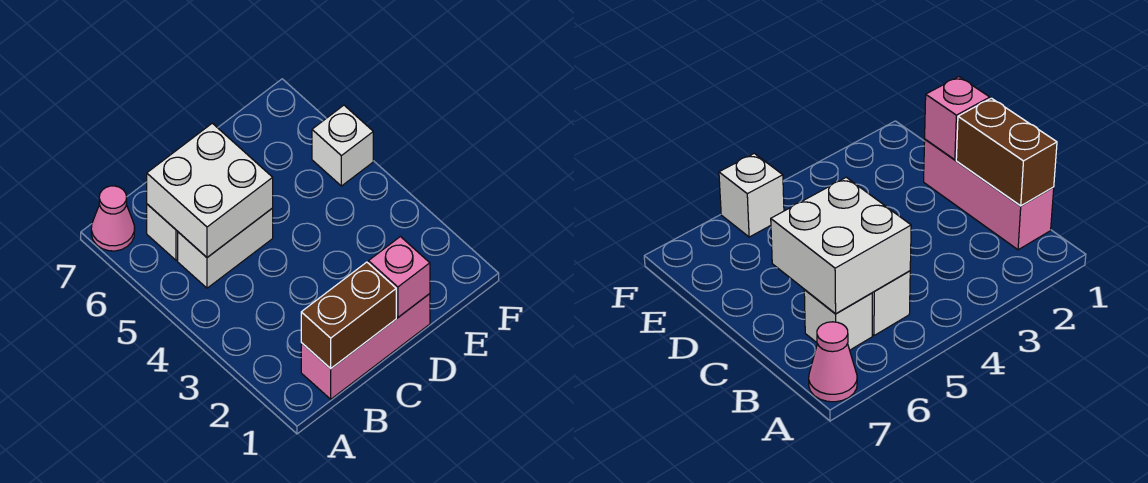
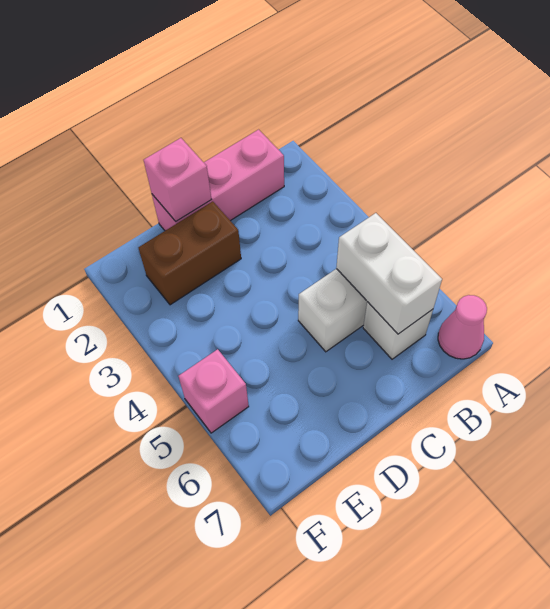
brown brick B1:C1 level 2 -> brown brick D2:E2 level 1
white brick B5:C6 level 2 -> white brick B5:B6 level 2
white brick F5 level 1 -> pink brick F5 level 1

